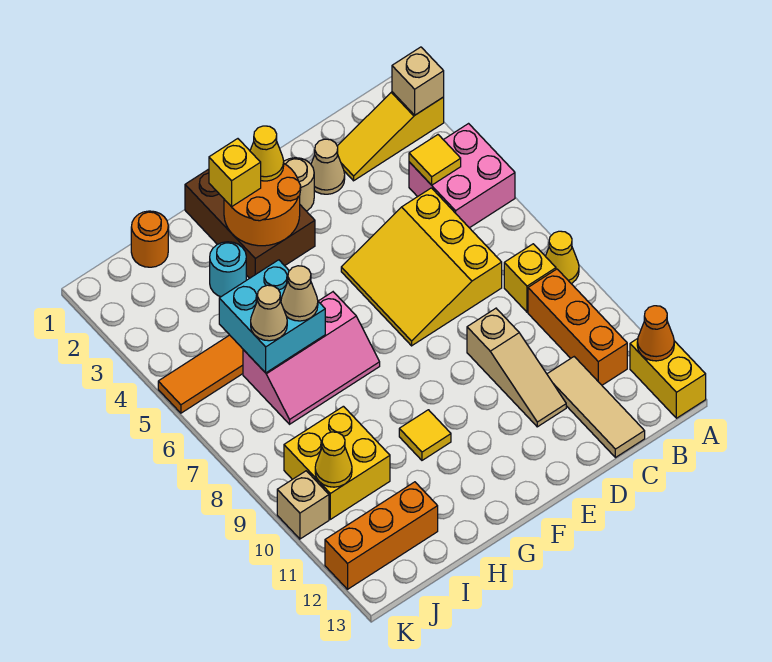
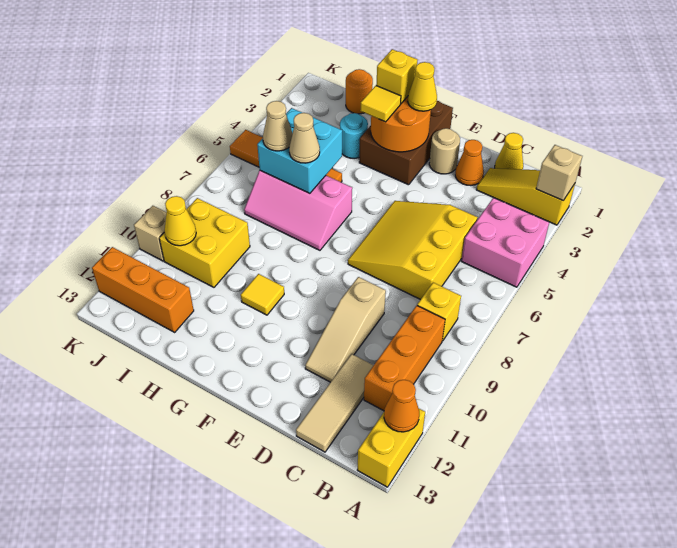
yellow cone A8 level 1 -> yellow cone C1 level 1
yellow tile B4 level 2 -> yellow tile G3 level 3
tan cone D2 level 1 -> orange cone D2 level 1

